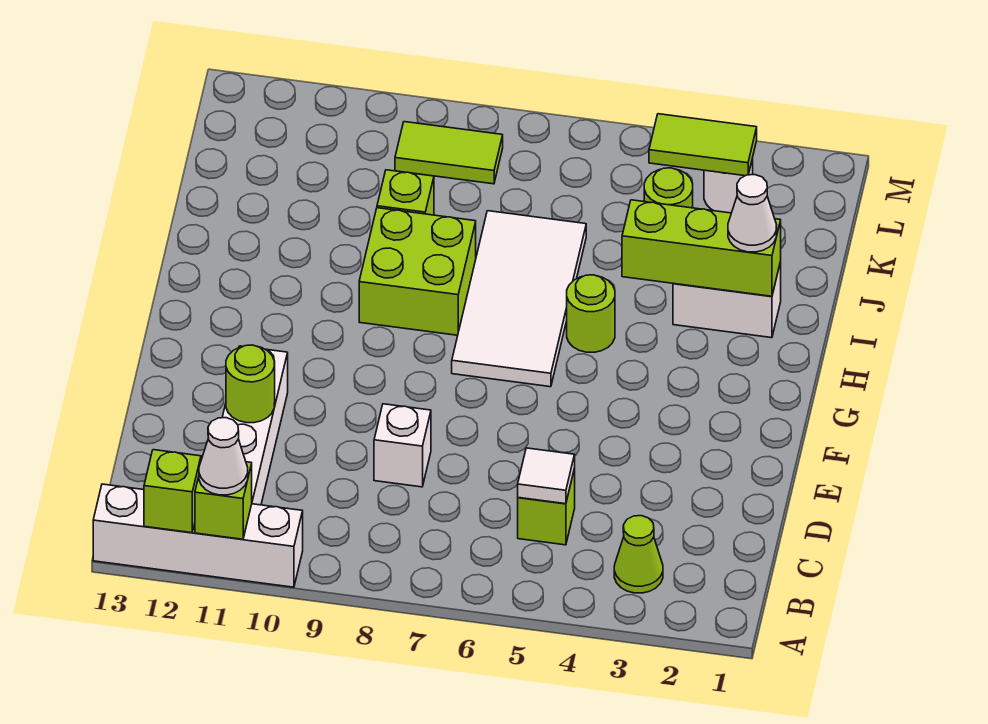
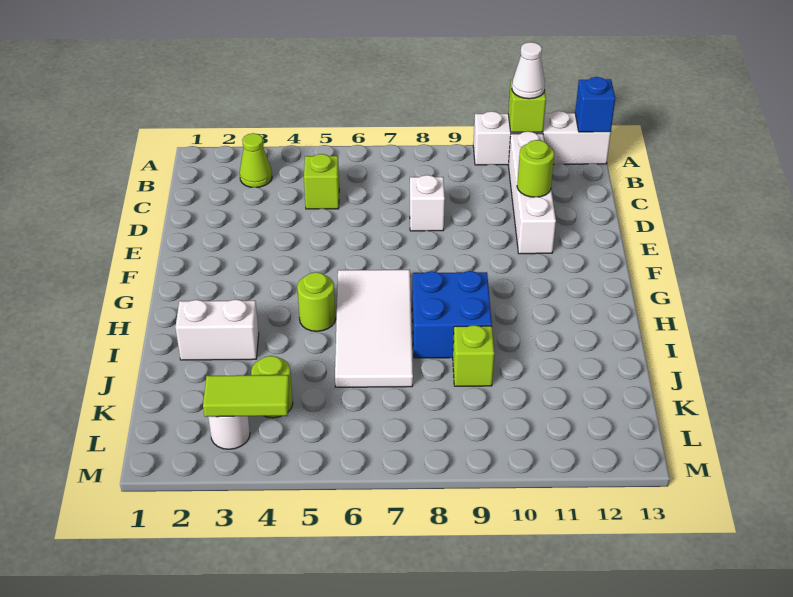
lime brick A12 level 2 -> none
none -> blue brick A13 level 2
white tile C5 level 2 -> none
lime brick H8:I9 level 1 -> blue brick H8:I9 level 1
lime brick I2:I4 level 2 -> none
white cone I2 level 3 -> none
lime tile L8:L9 level 1 -> none

